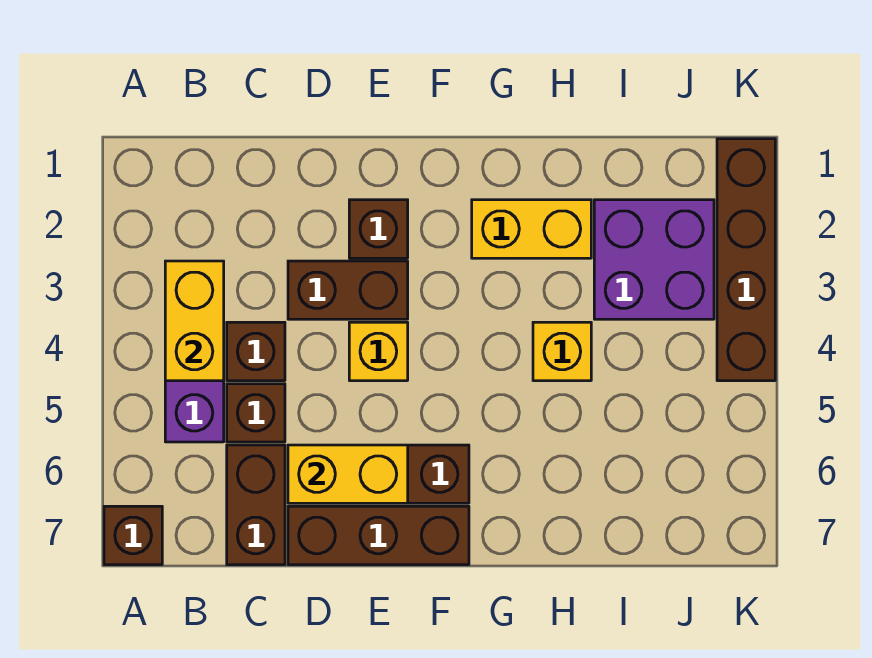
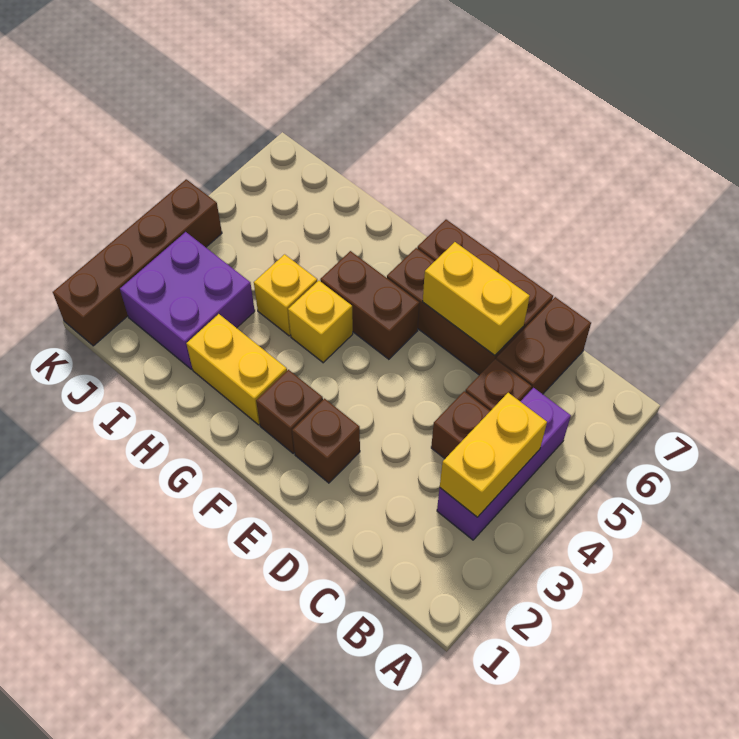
brown brick A7 level 1 -> brown brick F2 level 1
brown brick D3:E3 level 1 -> brown brick F5:G5 level 1
yellow brick E4 level 1 -> yellow brick G4 level 1

